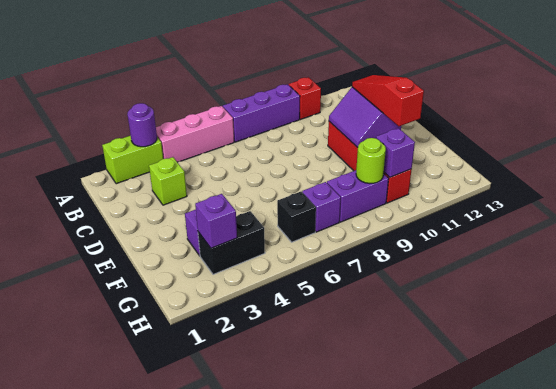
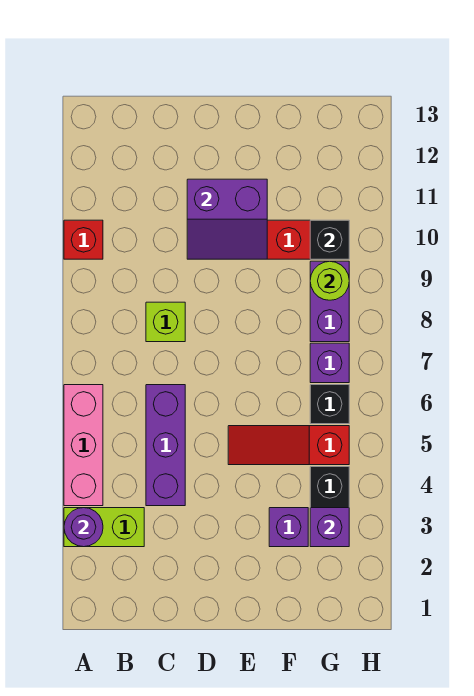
lime brick A2:A3 level 1 -> lime brick A3:B3 level 1
purple brick A7:A9 level 1 -> purple brick C4:C6 level 1
lime brick C3 level 1 -> lime brick C8 level 1
red slope D11:F11 level 3 top F -> red slope E5:G5 level 1 top G
purple brick G10 level 2 -> black brick G10 level 2

